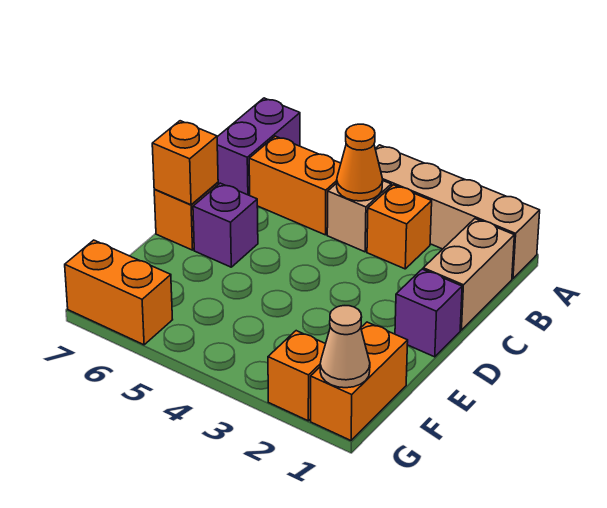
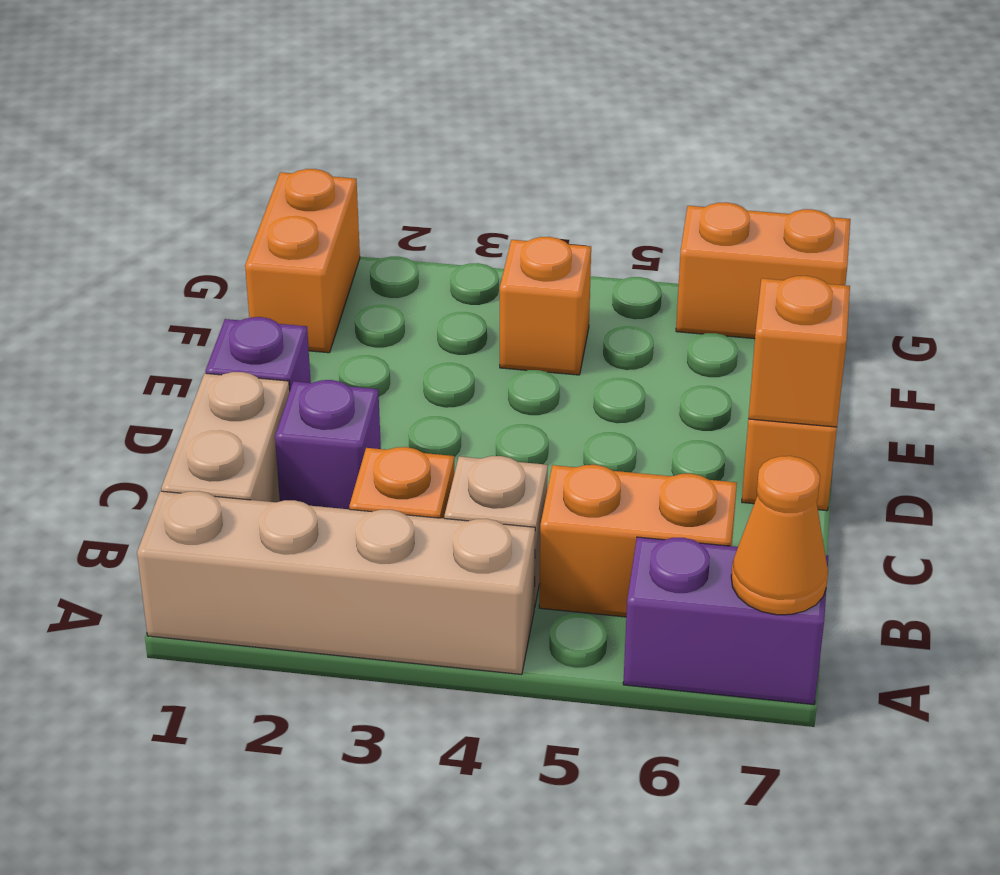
purple brick A7:B7 level 1 -> purple brick A6:A7 level 1
orange cone B4 level 2 -> orange cone A7 level 2
purple brick D6 level 1 -> purple brick C2 level 1
tan cone G1 level 2 -> none
orange brick G2 level 1 -> orange brick F4 level 1

